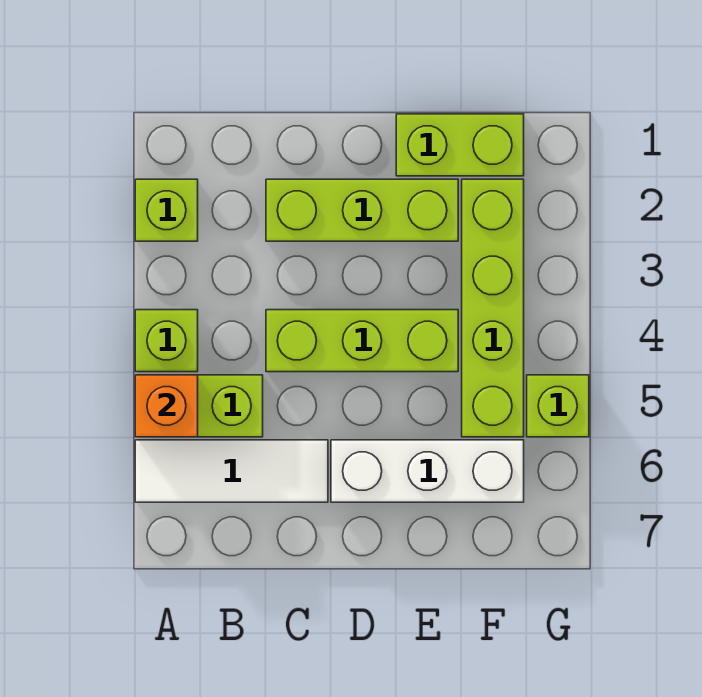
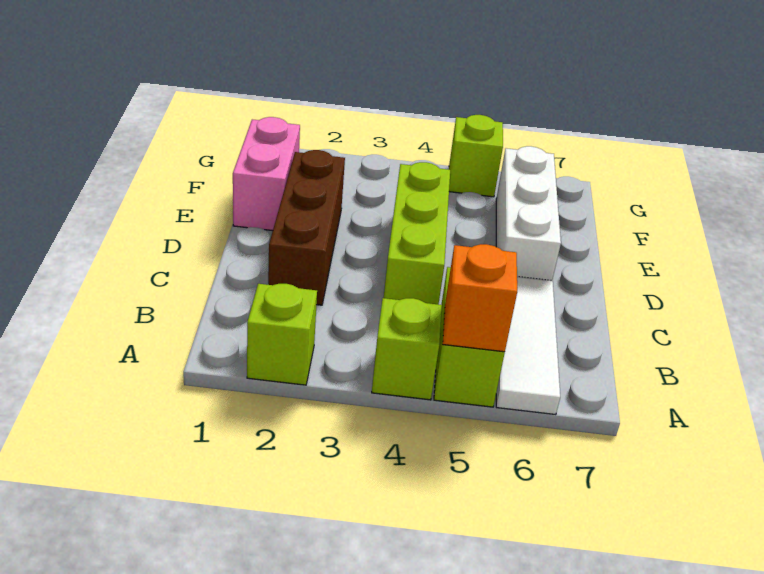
lime brick C2:E2 level 1 -> brown brick C2:E2 level 1
lime brick E1:F1 level 1 -> pink brick E1:F1 level 1
lime brick F2:F5 level 1 -> none

